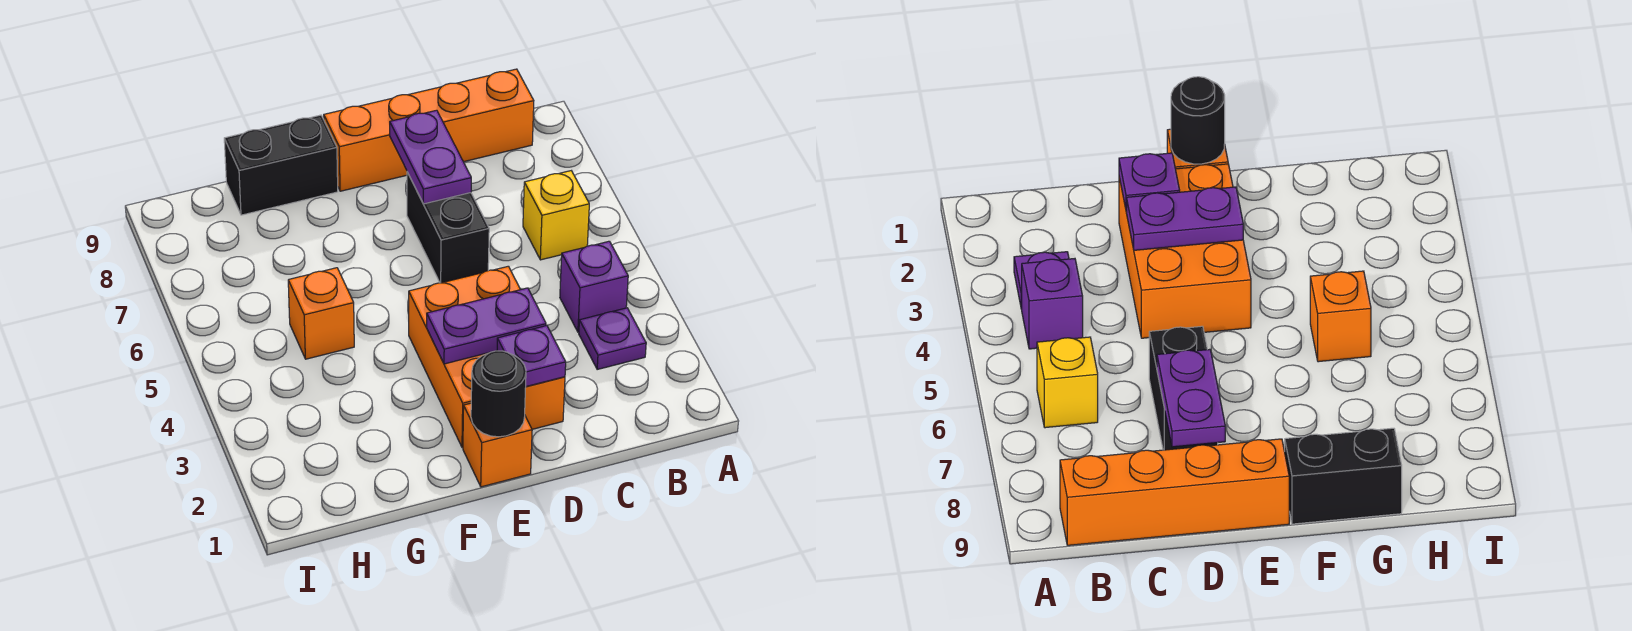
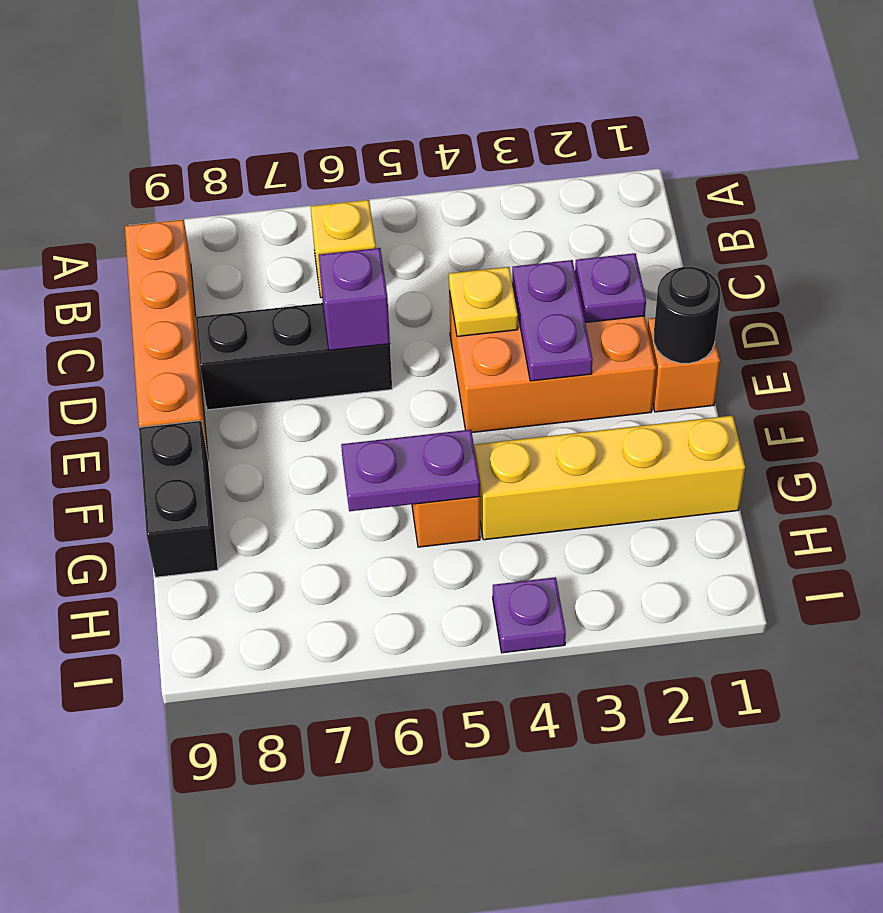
purple plate B3 level 1 -> purple plate I4 level 1
purple brick B4 level 1 -> purple brick D6 level 2
none -> yellow plate D4 level 2
black brick D6:D7 level 1 -> black brick D6:D8 level 1
purple plate D7:D8 level 2 -> purple plate G5:G6 level 2
none -> yellow brick G1:G4 level 1

